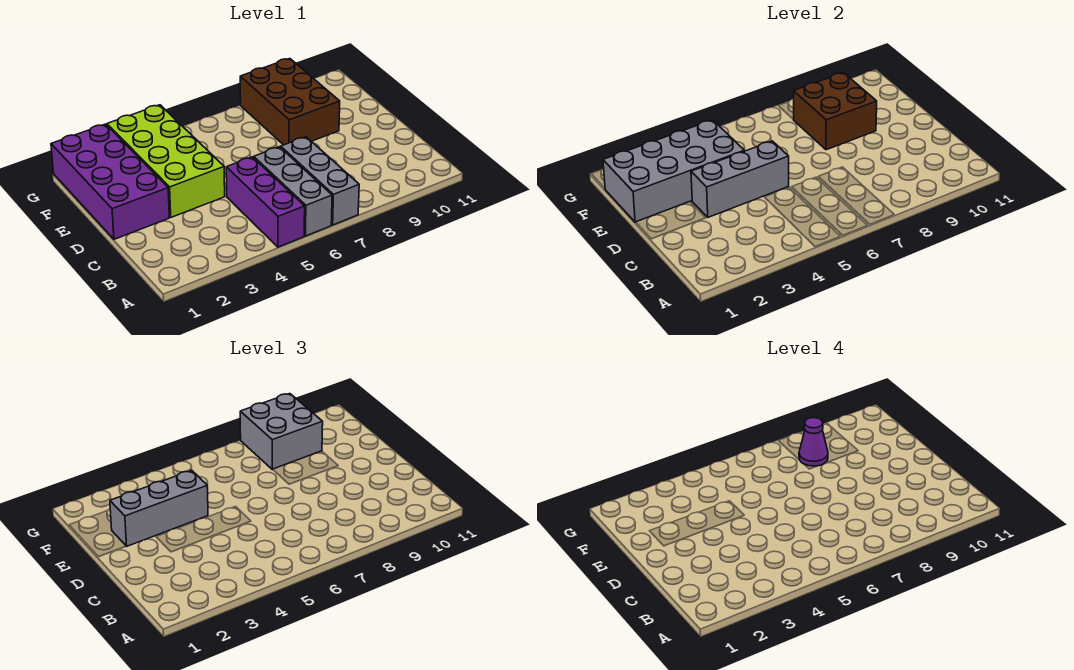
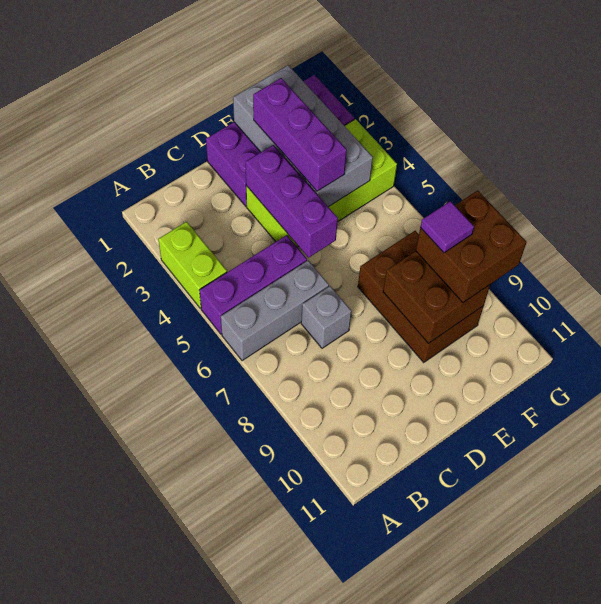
none -> lime brick A3:A4 level 1
grey brick A7:C7 level 1 -> grey brick C7 level 1
grey brick D3:D5 level 2 -> purple brick D3:D5 level 2
grey brick E2:E4 level 3 -> purple brick E2:E4 level 3
brown brick E8:G9 level 1 -> brown brick E7:F9 level 1
grey brick F8:G9 level 3 -> brown brick F8:G9 level 3
purple cone F8 level 4 -> purple tile F8 level 4

